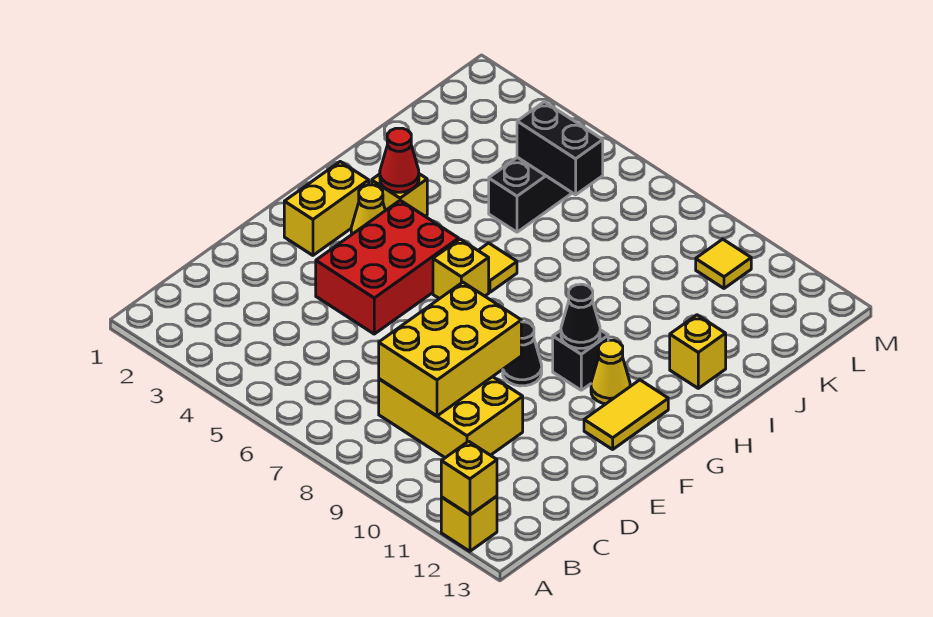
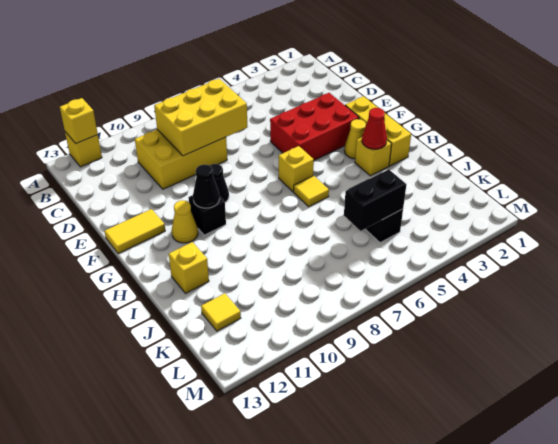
yellow brick C8:E9 level 2 -> yellow brick C7:D9 level 2
red brick E4:G5 level 1 -> red brick E3:F5 level 1
yellow brick F2:G2 level 1 -> yellow brick F2:H2 level 1
yellow tile F12:G12 level 1 -> yellow tile F12:F13 level 1
yellow tile L10 level 1 -> yellow tile K12 level 1

